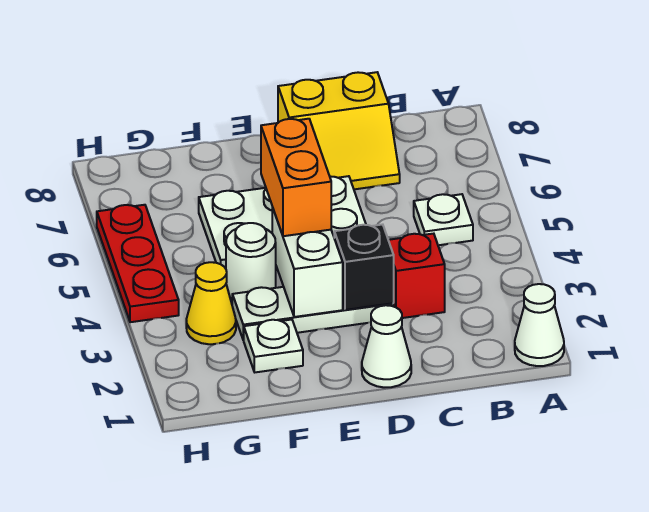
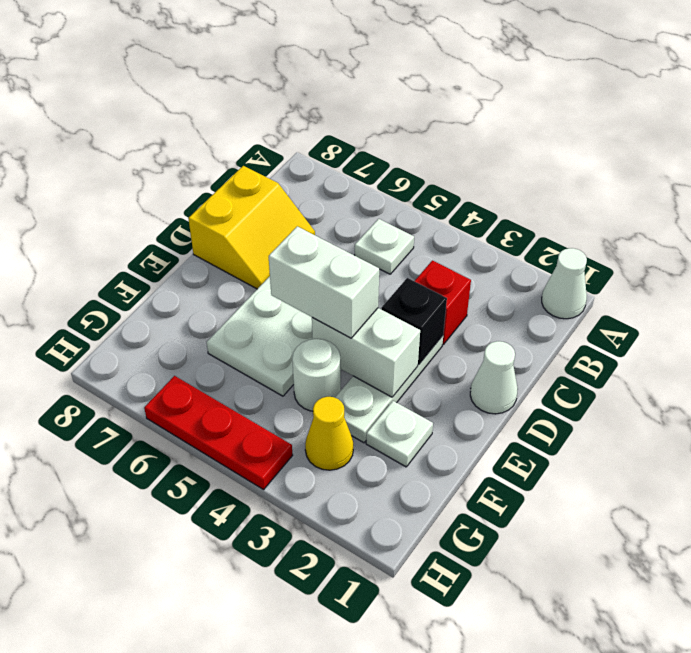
orange brick E4:E5 level 3 -> white brick E4:E5 level 3

